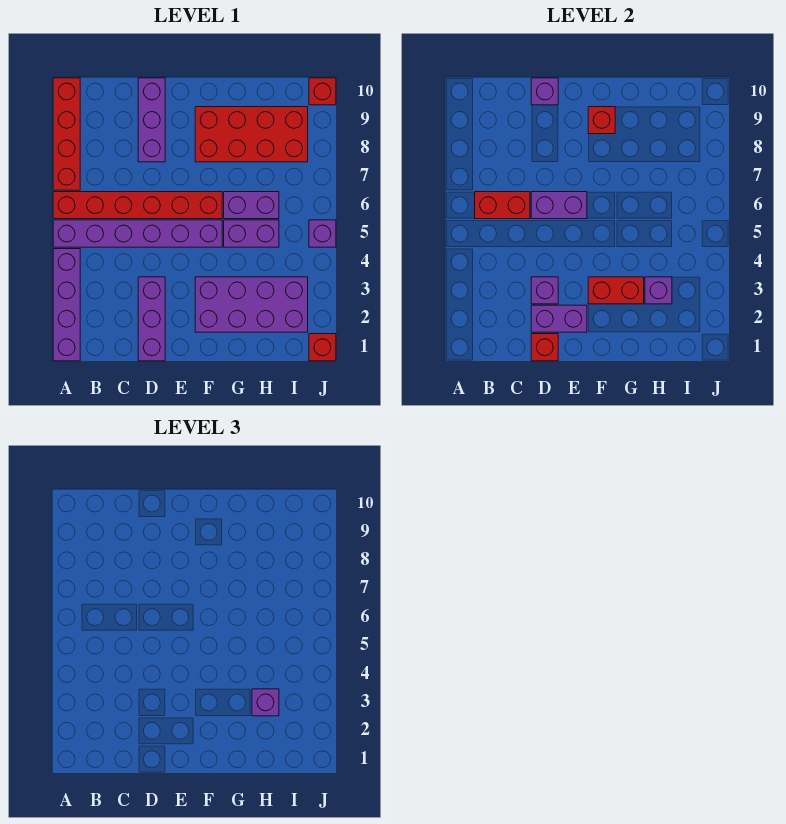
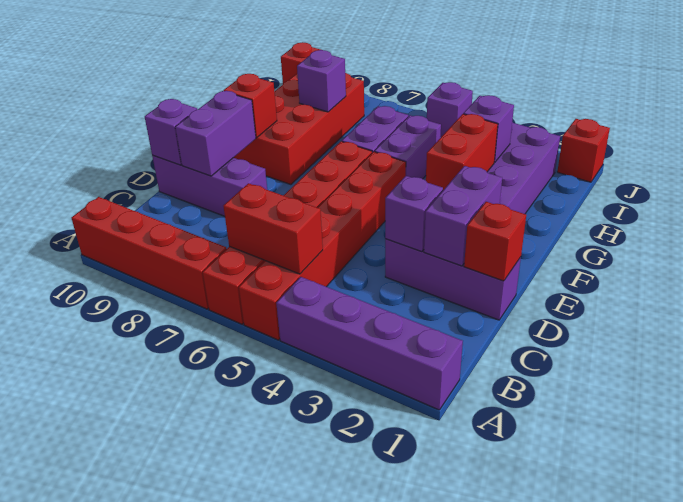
purple brick A5:F5 level 1 -> red brick A5:F5 level 1
red brick B6:C6 level 2 -> red brick B5:B6 level 2
purple brick D6:E6 level 2 -> purple brick D9:E9 level 2
purple brick H3 level 3 -> purple brick H8 level 2

